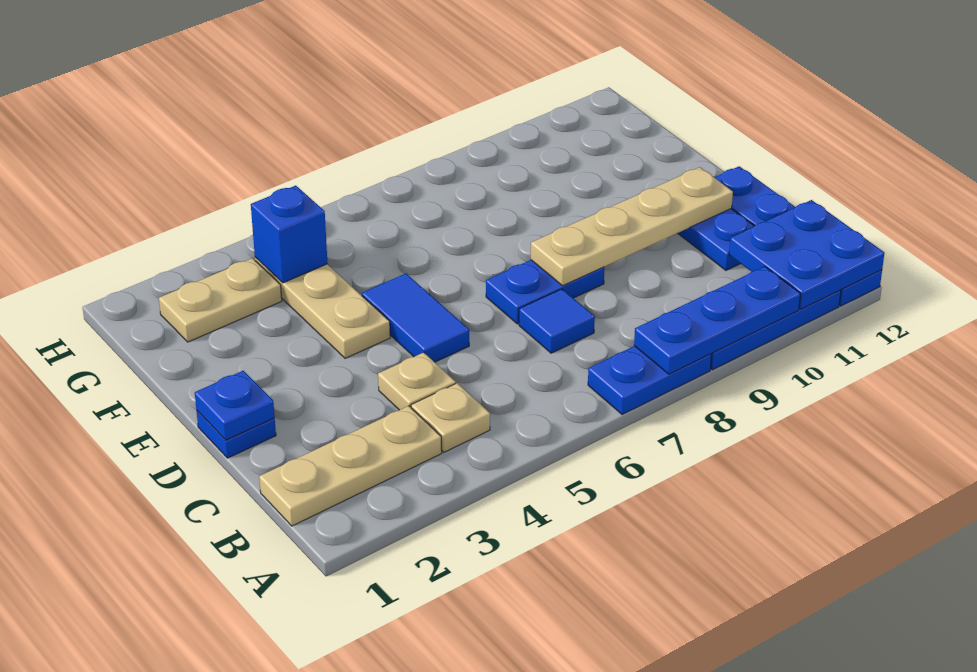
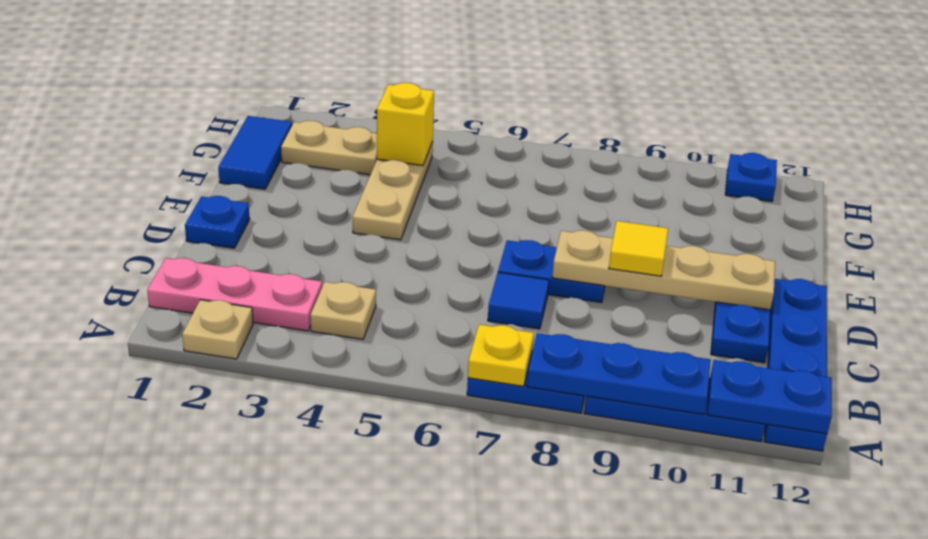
none -> yellow plate A7 level 2
blue plate A11:B12 level 2 -> blue plate A11:A12 level 2
tan plate B1:B3 level 1 -> pink plate B1:B3 level 1
tan plate C4 level 1 -> tan plate A2 level 1
blue plate D1 level 2 -> blue plate H11 level 1
blue tile D5:E5 level 1 -> blue tile F1:G1 level 1
none -> yellow tile D9 level 3
blue brick G4 level 2 -> yellow brick G4 level 2

